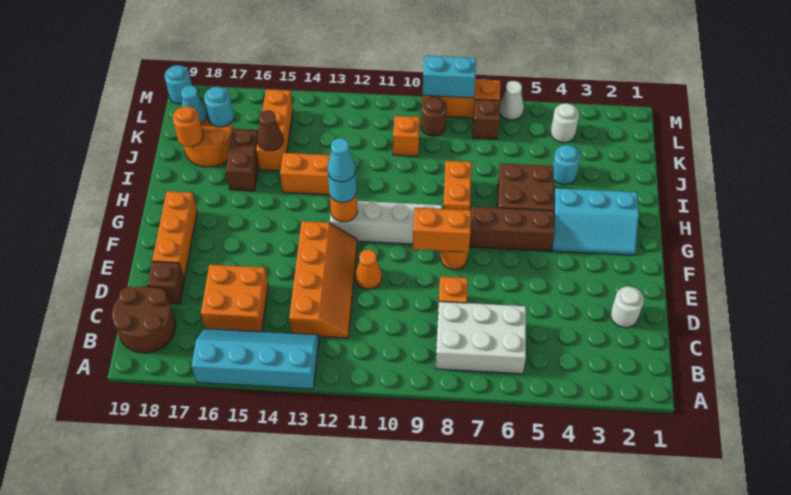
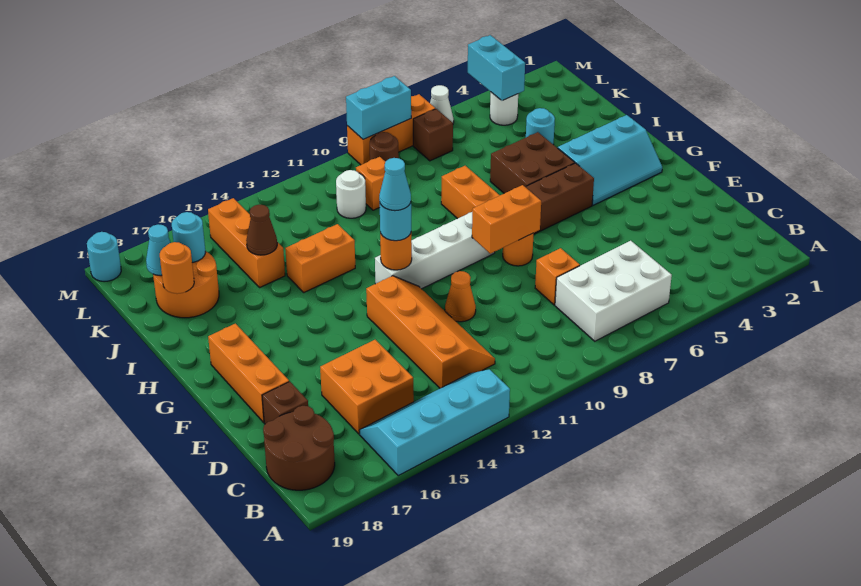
white round brick D2 level 1 -> white round brick K11 level 1
brown brick I16:J16 level 1 -> none
none -> cyan brick L4:M4 level 2

